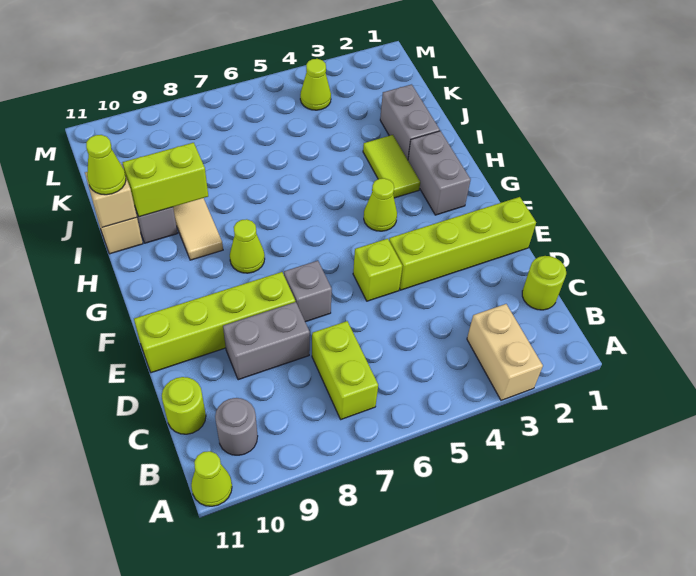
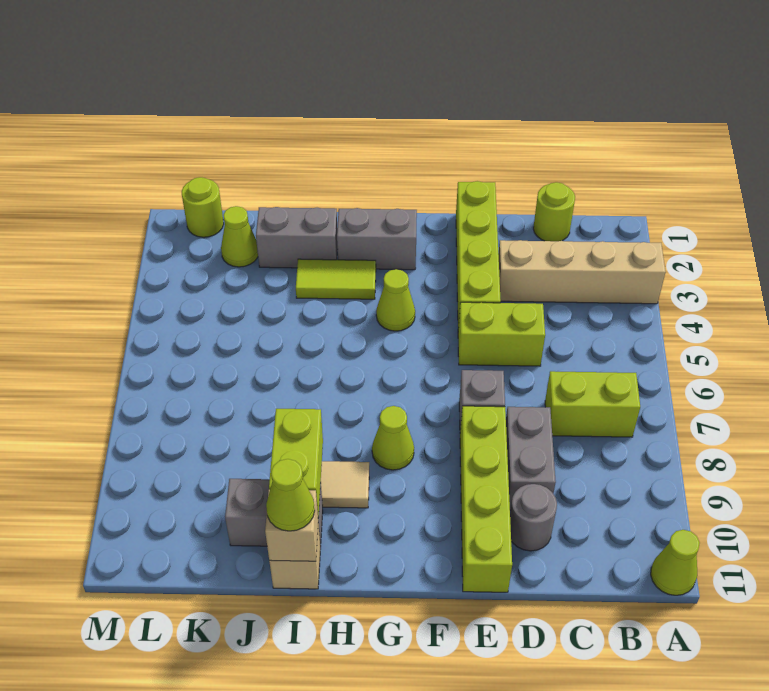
tan brick A3:B3 level 1 -> tan brick A3:D3 level 1
grey round brick B10 level 1 -> grey round brick D10 level 1
lime round brick C11 level 1 -> lime round brick L1 level 1
lime brick E5 level 1 -> lime brick D5:E5 level 1
lime cone L4 level 1 -> lime cone K2 level 1

